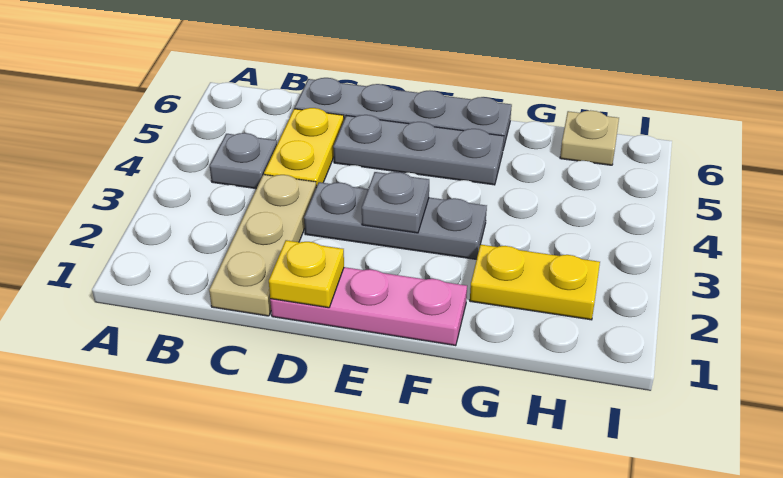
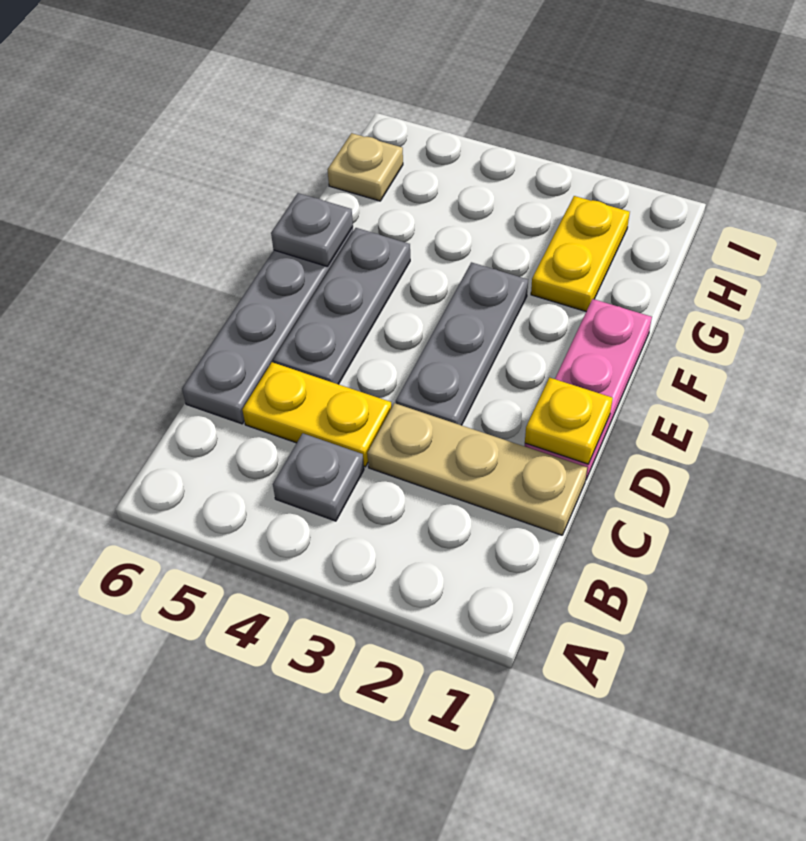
grey plate E3 level 2 -> grey plate F6 level 2

